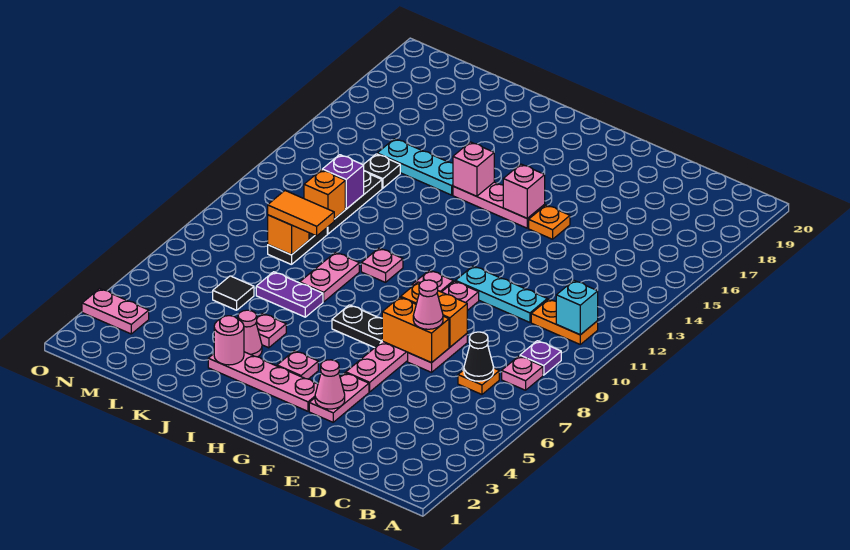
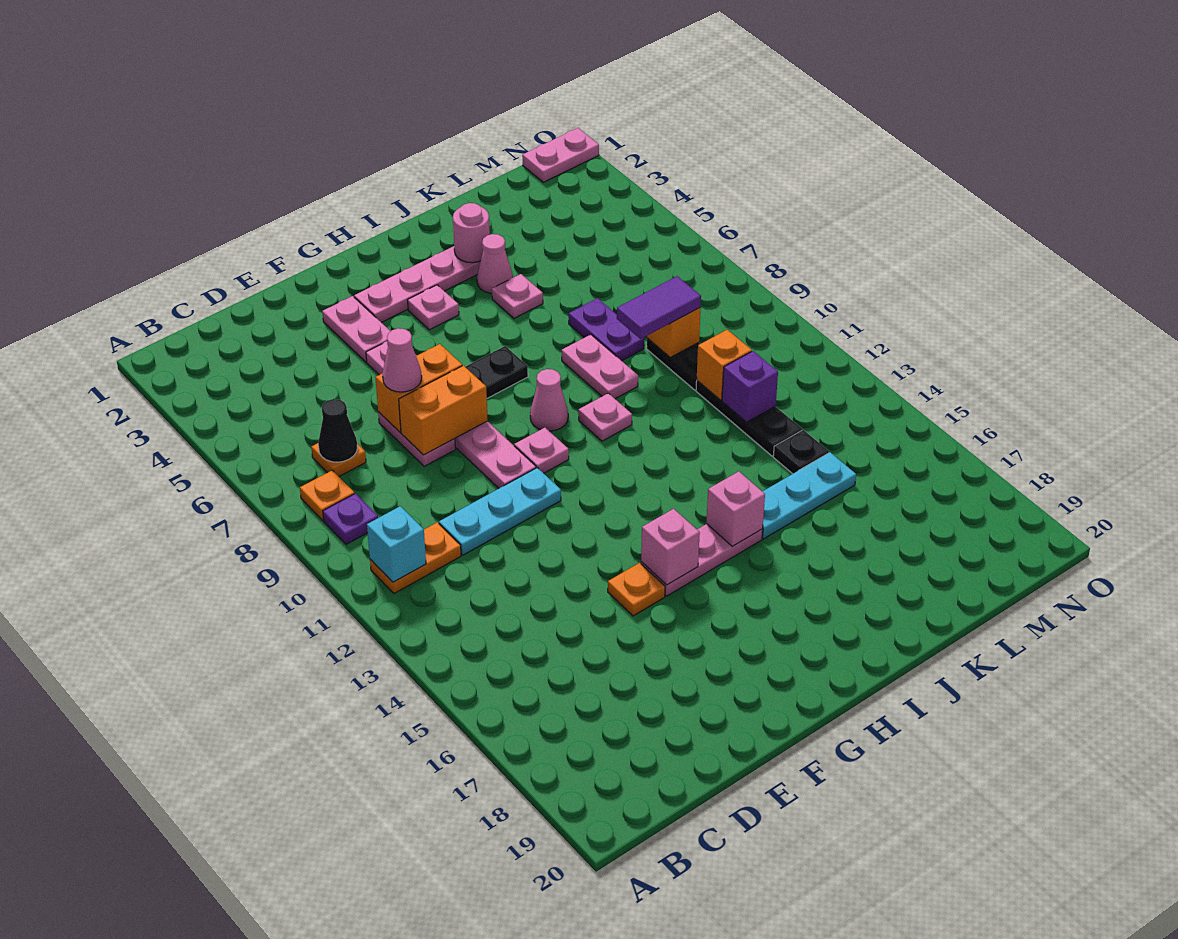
pink plate B8 level 1 -> orange plate B8 level 1
pink cone F3 level 2 -> pink cone H9 level 1
purple plate J7:K7 level 1 -> purple plate K7:K8 level 1
orange tile K9:L9 level 3 -> purple tile K9:L9 level 3
black tile L6 level 1 -> none
pink plate N3:O3 level 1 -> pink plate N1:O1 level 1

